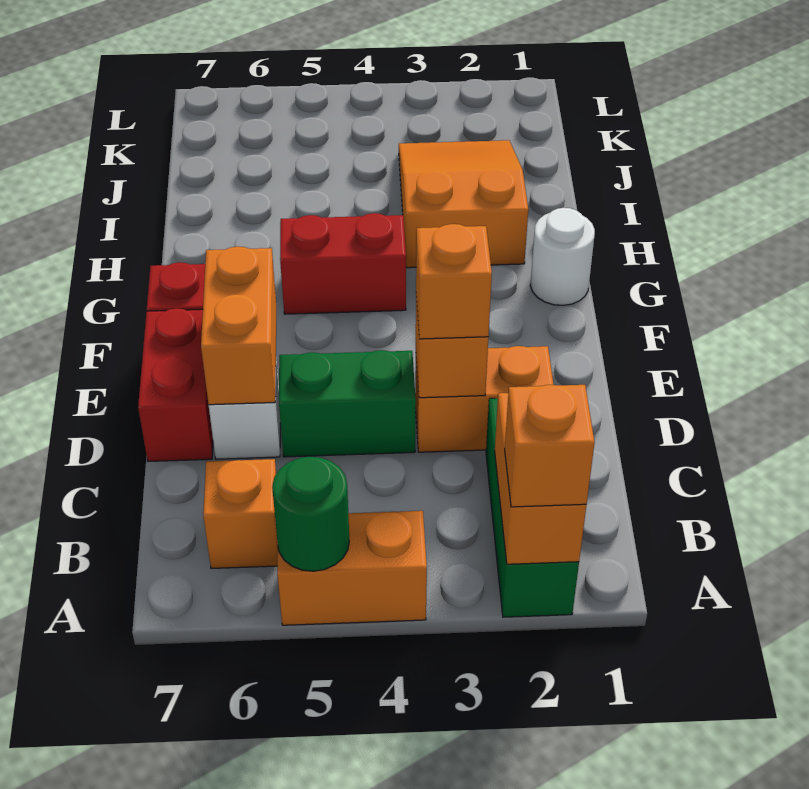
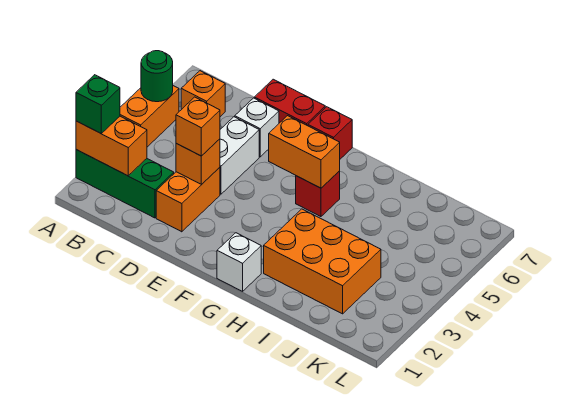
orange brick A2 level 3 -> green brick A2 level 3
green brick D4:D5 level 1 -> white brick D4:D5 level 1
orange brick D6:E6 level 2 -> orange brick F5:G5 level 2
white round brick G1 level 1 -> white brick G1 level 1
red brick G4:G5 level 1 -> red brick G5 level 1
orange slope H2:J3 level 1 top H -> orange brick H2:J3 level 1

